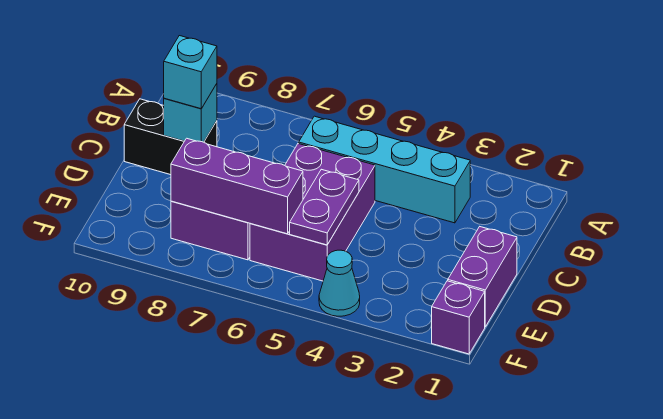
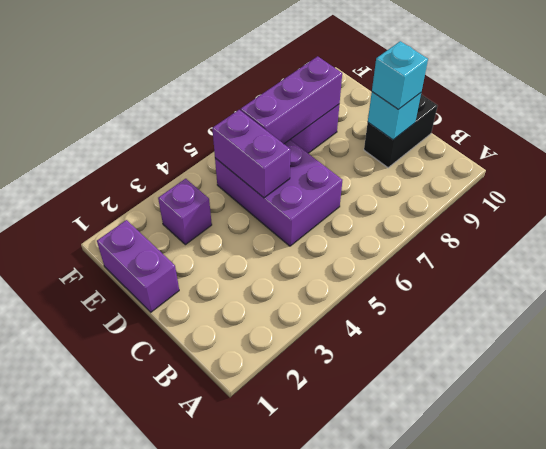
cyan brick B3:B6 level 1 -> none
purple plate D5:E5 level 2 -> purple brick D5:E5 level 2
purple brick F1 level 1 -> purple brick E3 level 1
cyan cone F4 level 1 -> none

